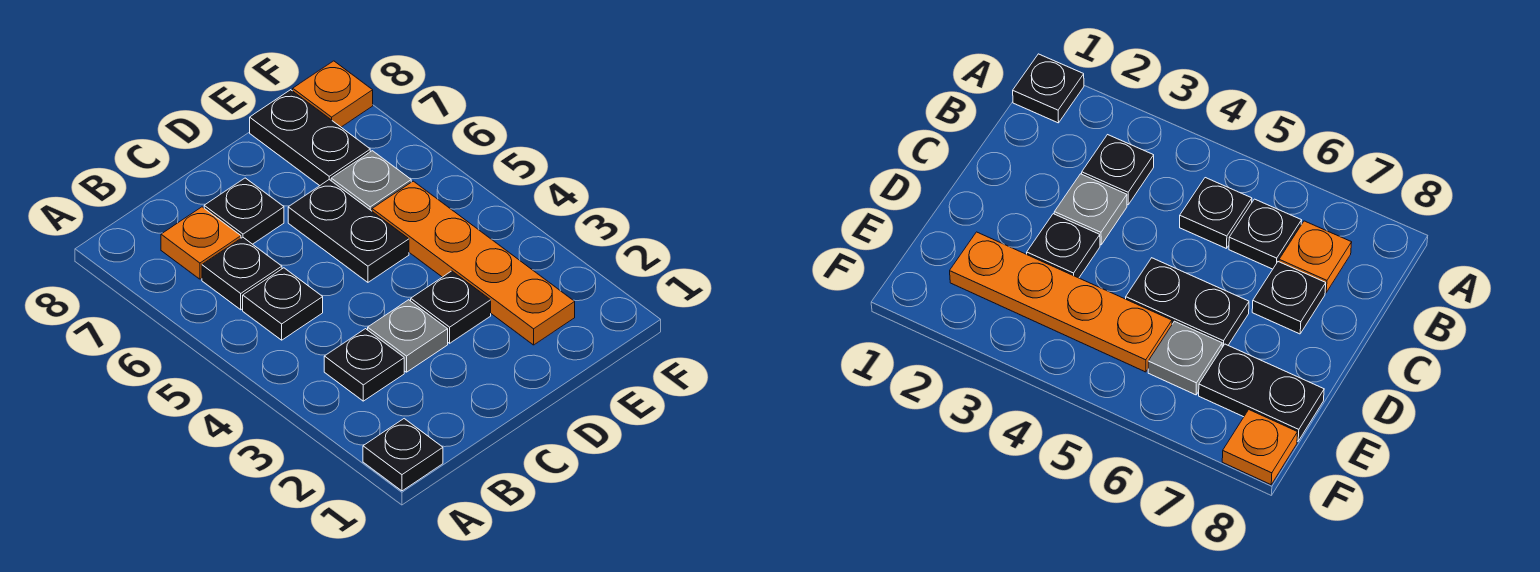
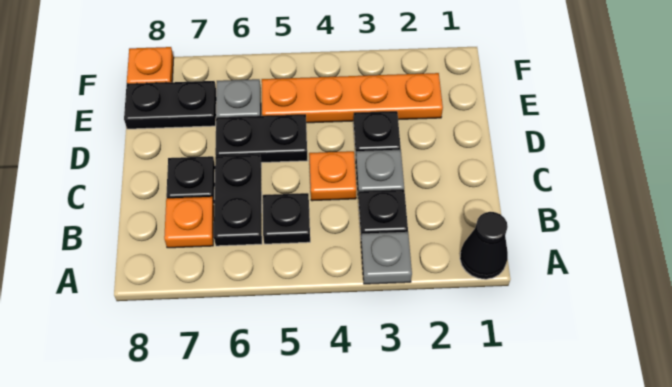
black plate A1 level 1 -> black cone A1 level 1
none -> grey plate A3 level 1
black plate B6 level 1 -> black plate B6:C6 level 1
none -> orange plate C4 level 1

